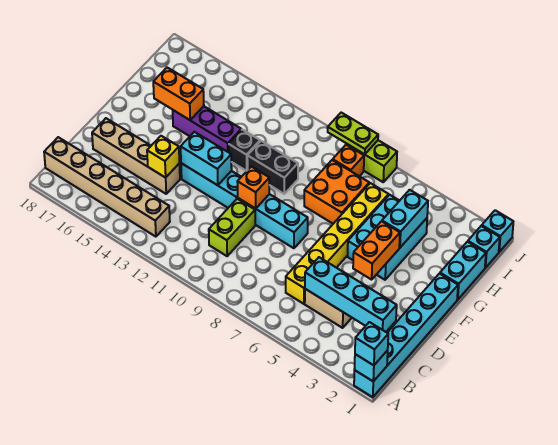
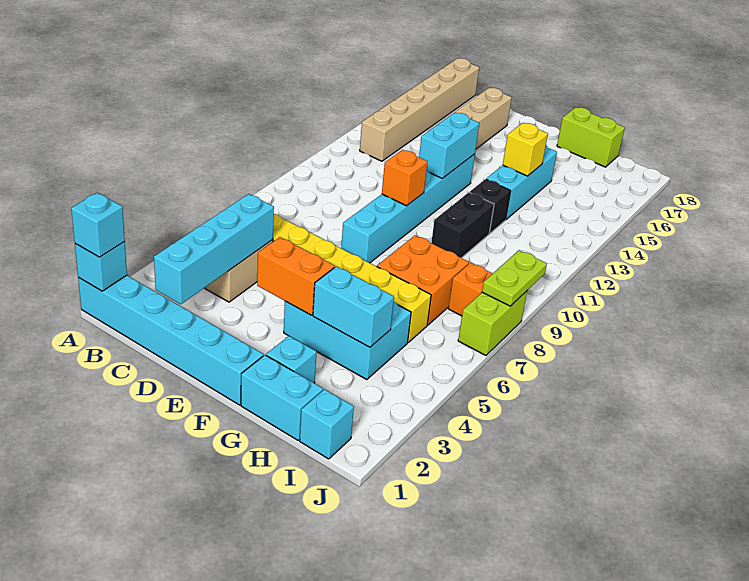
lime brick C10:D10 level 1 -> lime brick G18:H18 level 1
yellow brick D14 level 2 -> yellow brick G14 level 2
purple brick G13:G15 level 1 -> cyan brick G13:G15 level 1
orange brick G15:G16 level 2 -> none
cyan brick J1 level 1 -> cyan brick G2 level 1

